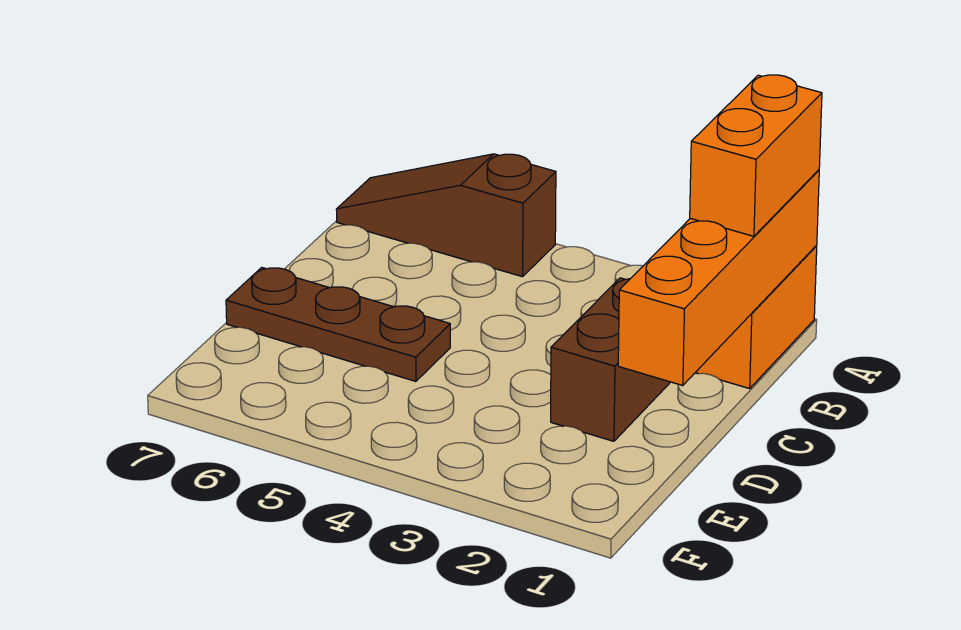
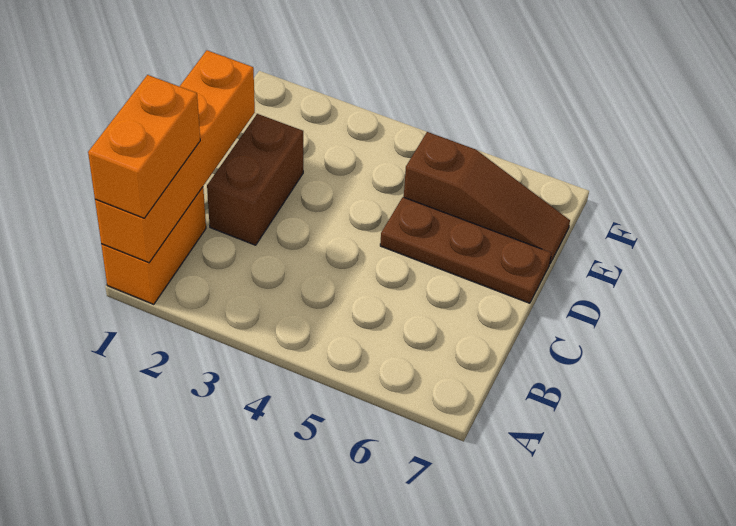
brown slope A5:A7 level 1 top 5 -> brown slope E5:E7 level 1 top 5

